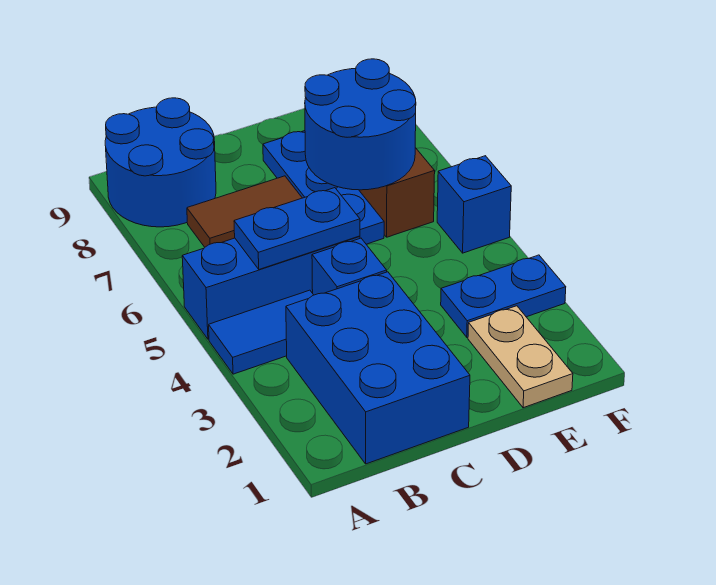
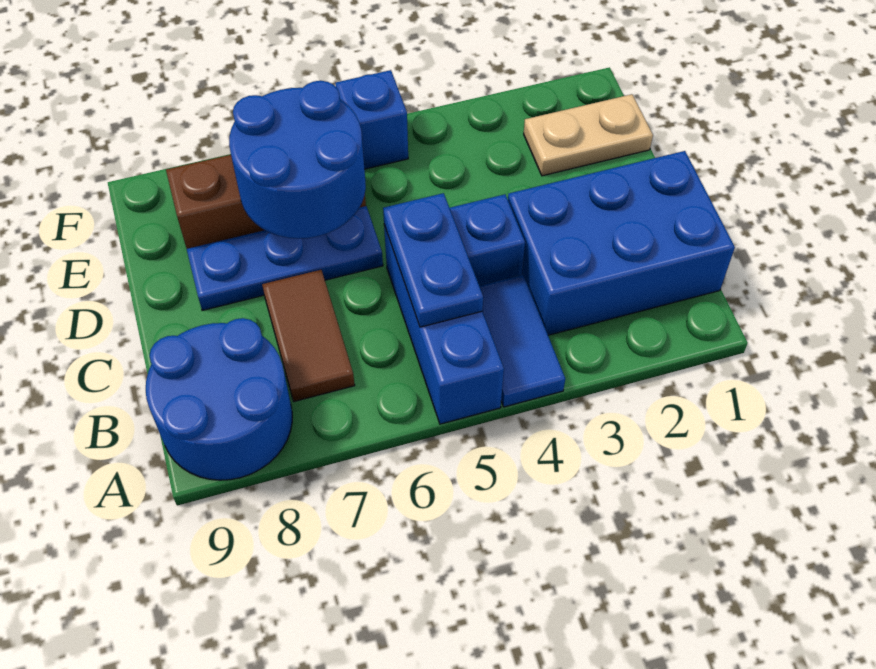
blue plate E3:F3 level 1 -> none

